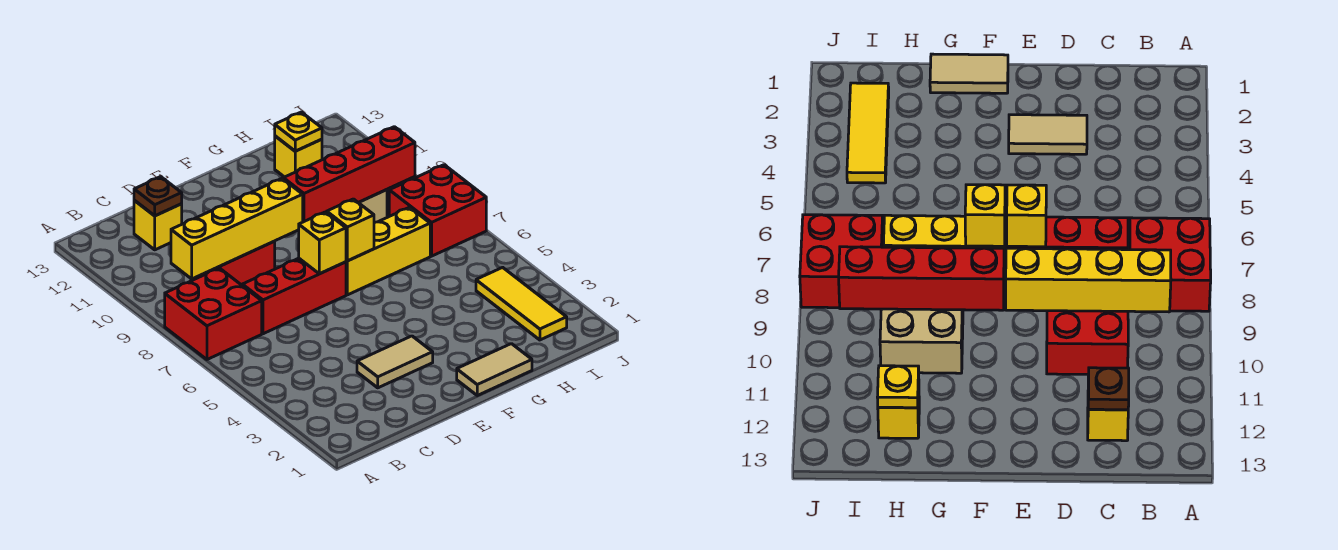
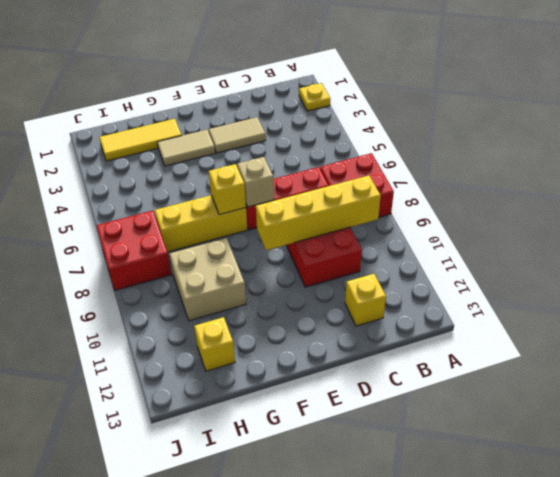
brown plate C12 level 2 -> none
yellow brick E7 level 2 -> tan brick E7 level 2
tan tile F1:G1 level 1 -> tan tile F3:G3 level 1
red brick F9:I9 level 2 -> none
yellow plate H12 level 2 -> yellow plate A2 level 1
yellow tile I2:I4 level 1 -> yellow tile G2:I2 level 1

